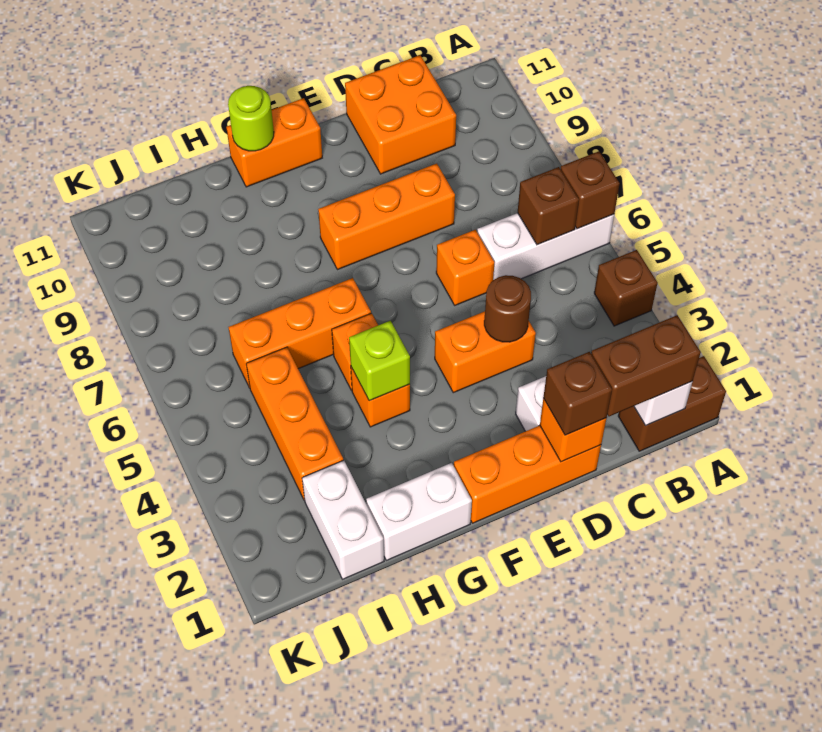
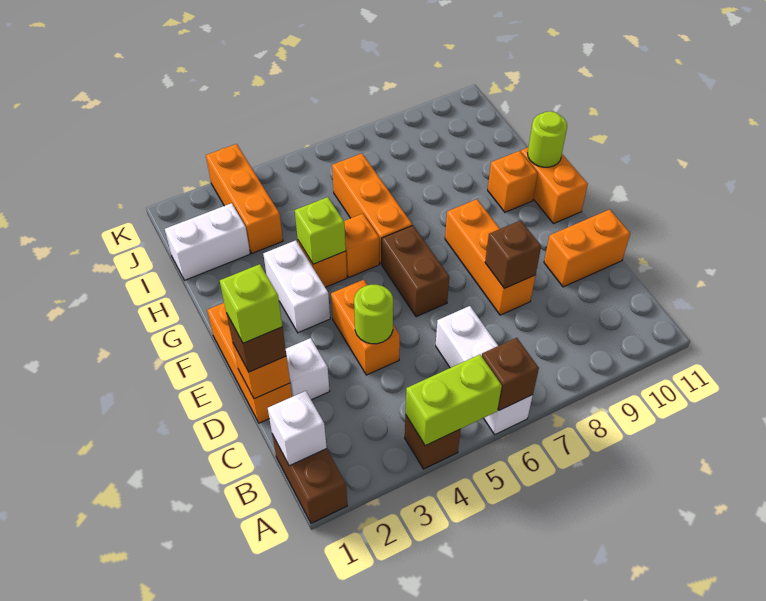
none -> lime brick A4:A5 level 2
brown brick B1:C1 level 3 -> brown brick E6:F6 level 1
brown brick B6 level 2 -> brown brick D8 level 2
orange brick C10:D11 level 1 -> orange brick D10:D11 level 1
none -> lime brick D1 level 4
brown round brick D4 level 2 -> lime round brick D4 level 2
orange brick D6 level 1 -> orange brick G10 level 1
white brick G1:H1 level 1 -> white brick F3:G3 level 1
orange brick I3:I5 level 1 -> orange brick I3:K3 level 1

